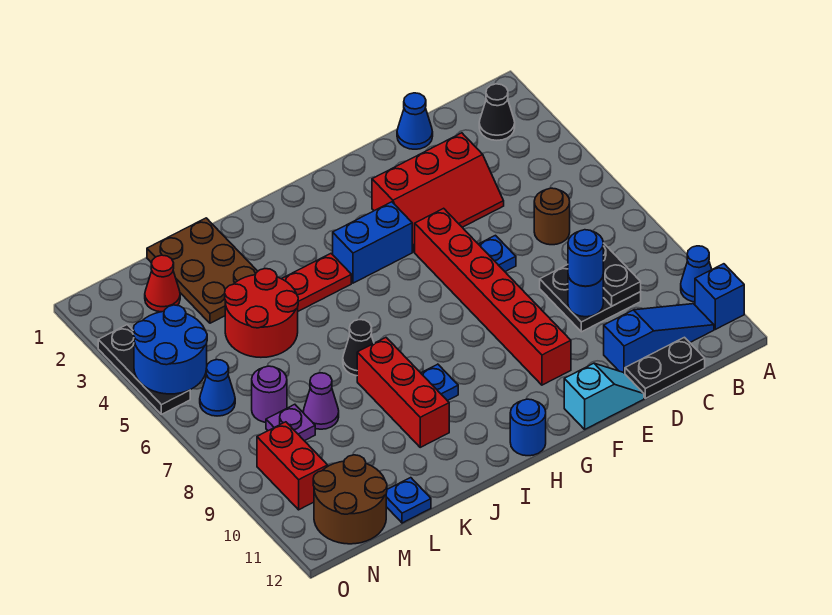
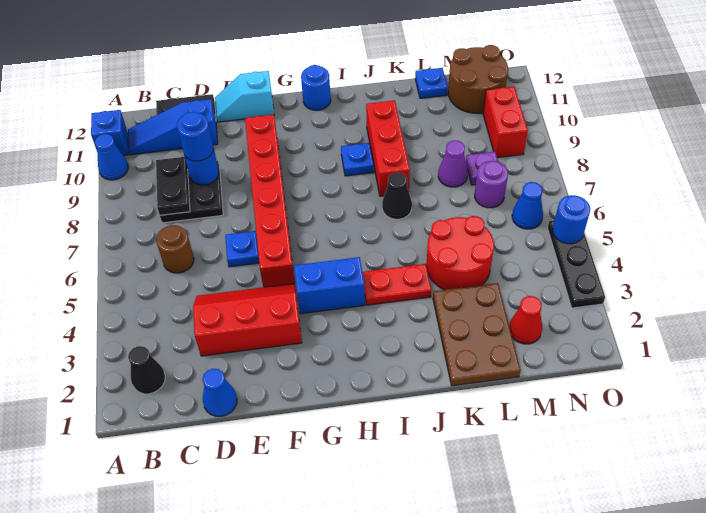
blue round brick N4:O5 level 2 -> blue round brick O5 level 2

